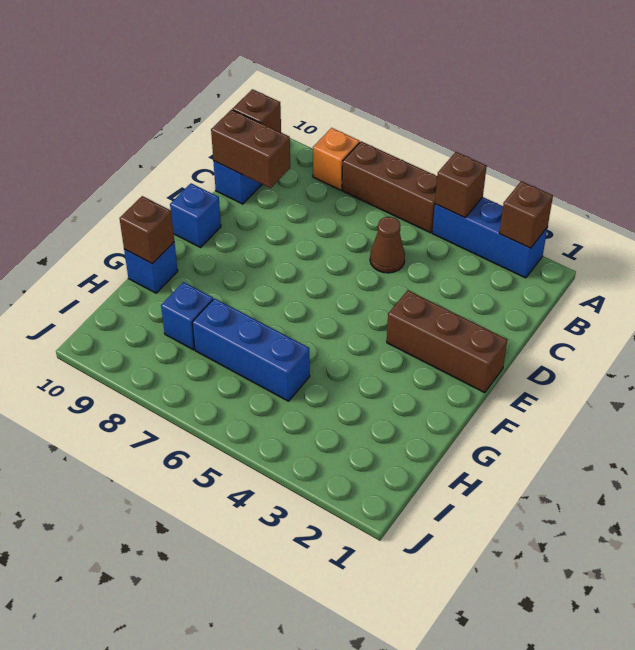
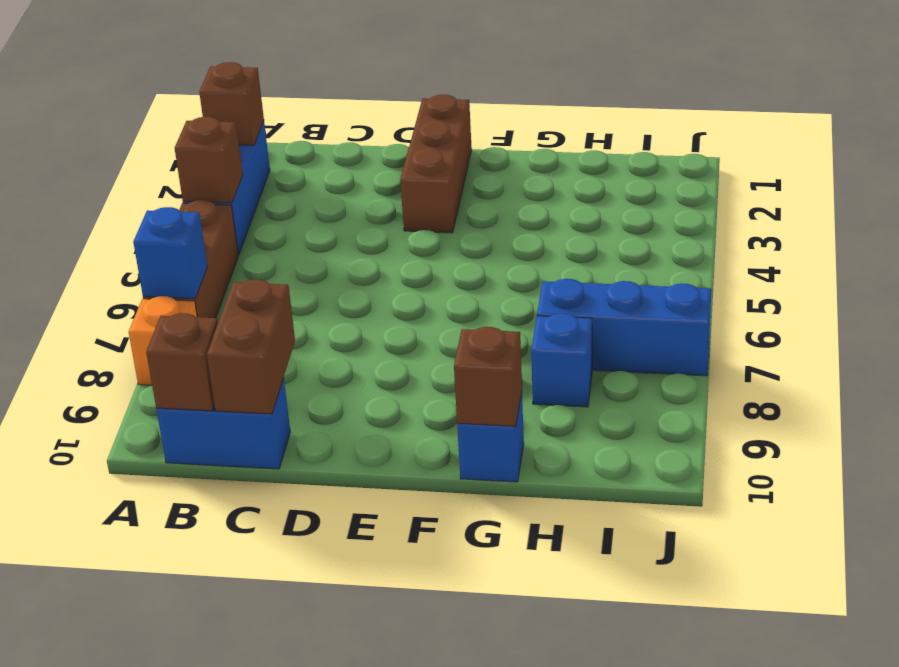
brown cone C5 level 1 -> none
blue brick E10 level 1 -> blue brick A7 level 2
blue brick H5:H7 level 1 -> blue brick H7:J7 level 1

